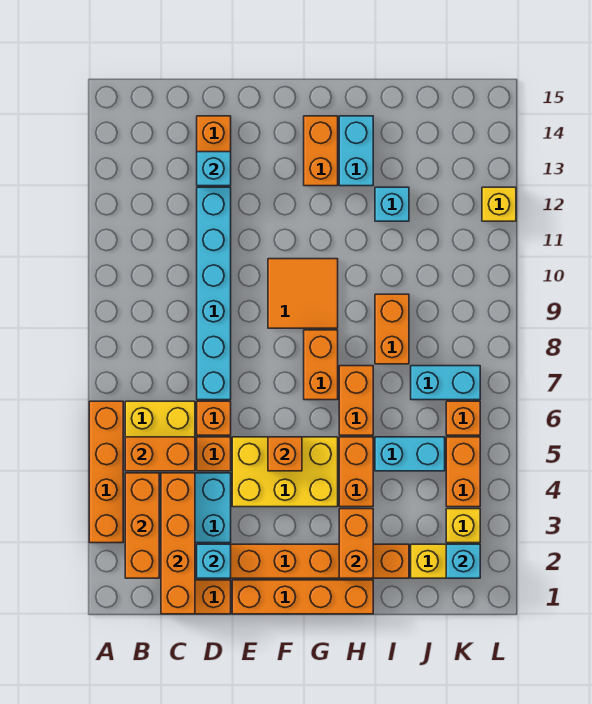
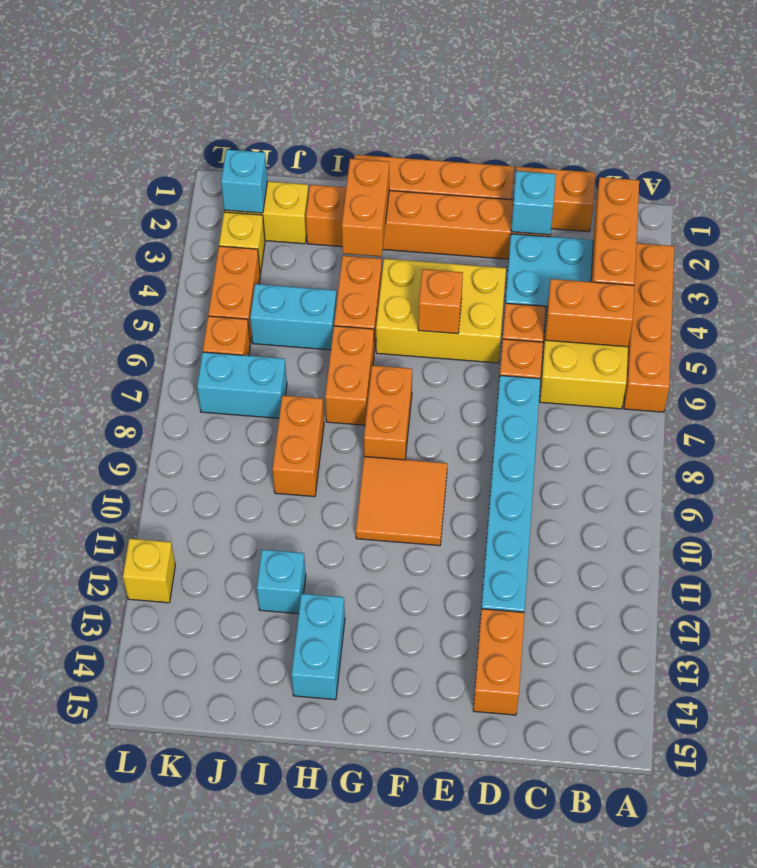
orange brick C1:C4 level 2 -> none
cyan brick D13 level 2 -> none
orange brick G13:G14 level 1 -> none

